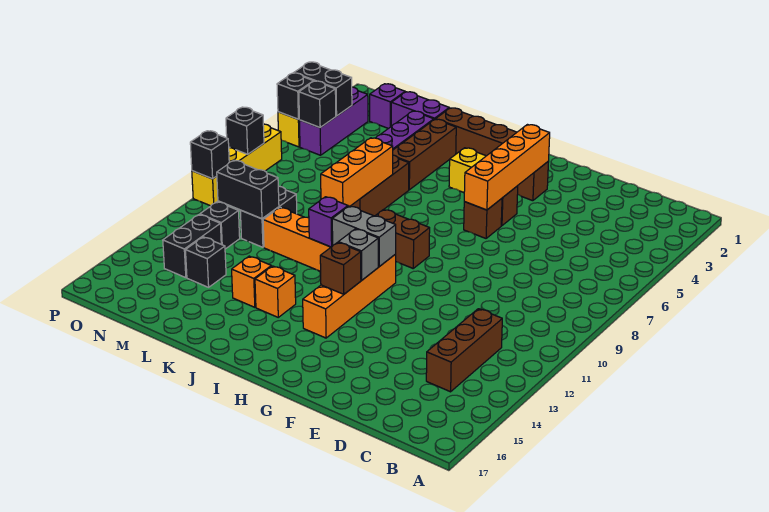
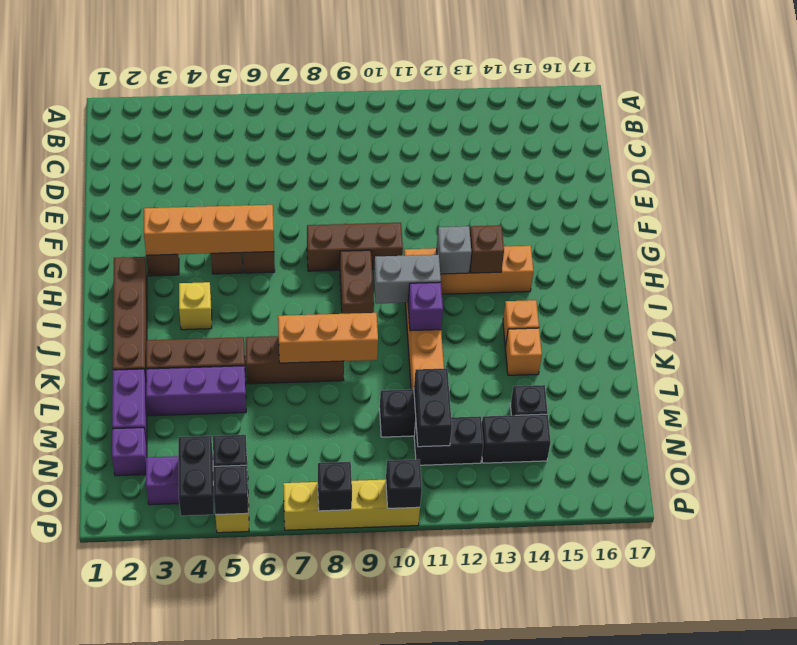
brown brick C12:C14 level 1 -> brown brick G8:G10 level 1
grey brick H11:I11 level 2 -> grey brick I10:I11 level 2
black brick N12 level 1 -> black brick N11:N12 level 1

